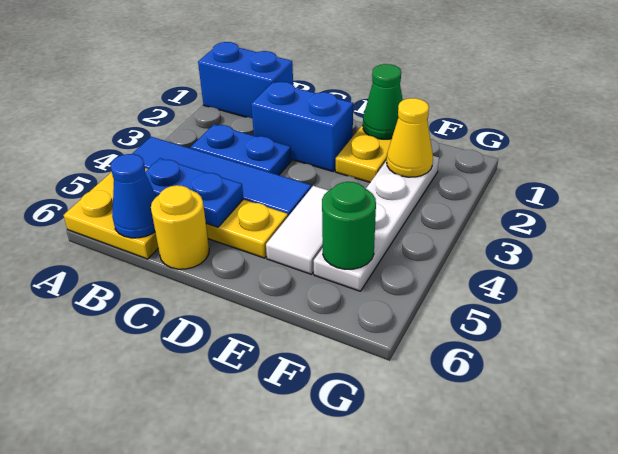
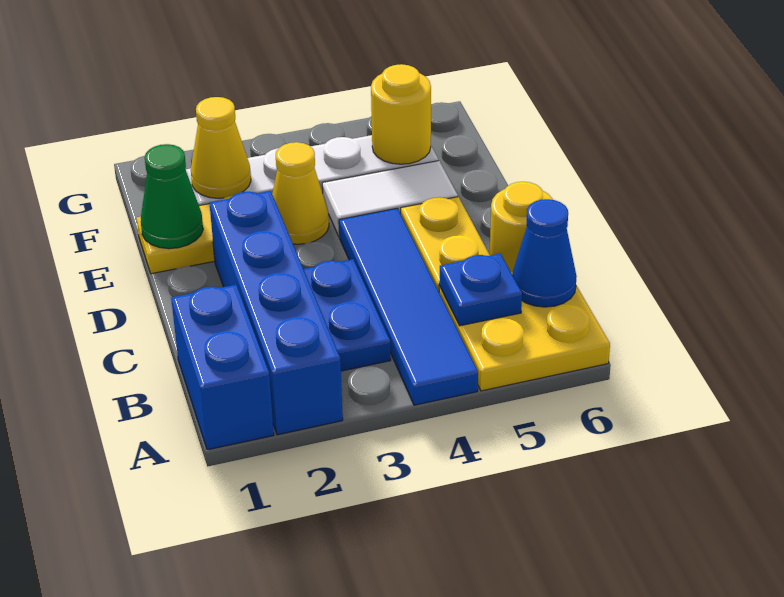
blue plate B5:C5 level 2 -> blue plate B5 level 2
blue brick C2:D2 level 1 -> blue brick A2:D2 level 1
none -> yellow cone E3 level 1
green round brick F5 level 2 -> yellow round brick F5 level 2

